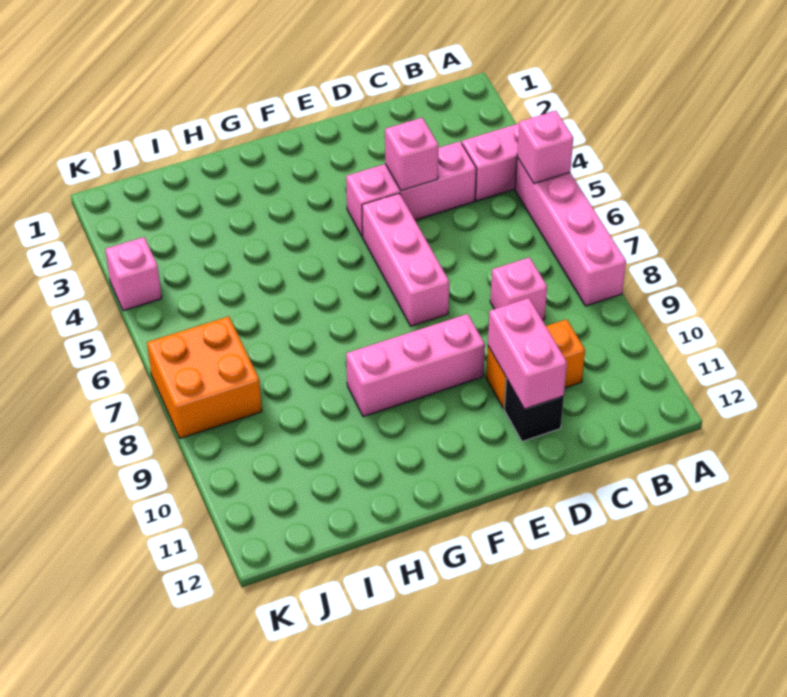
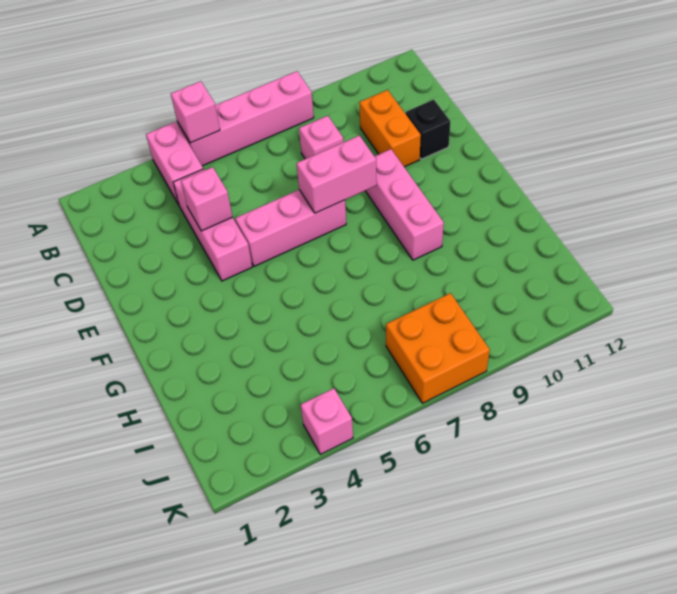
pink brick D10:D11 level 2 -> pink brick E7:E8 level 2

